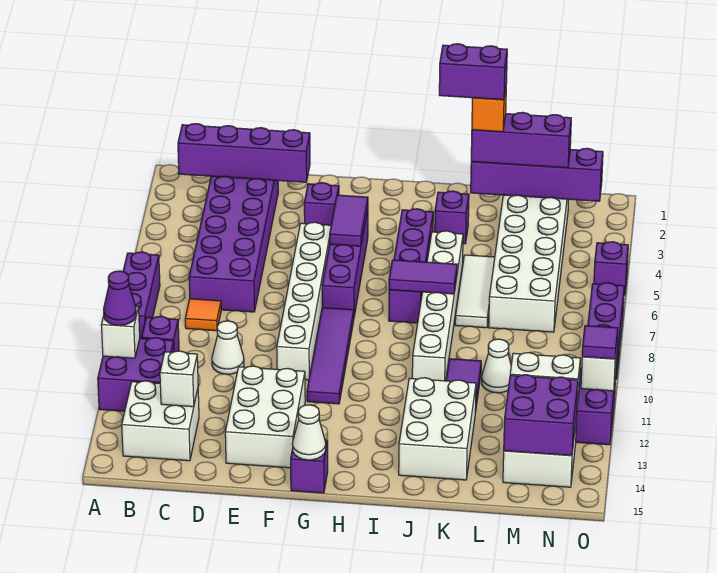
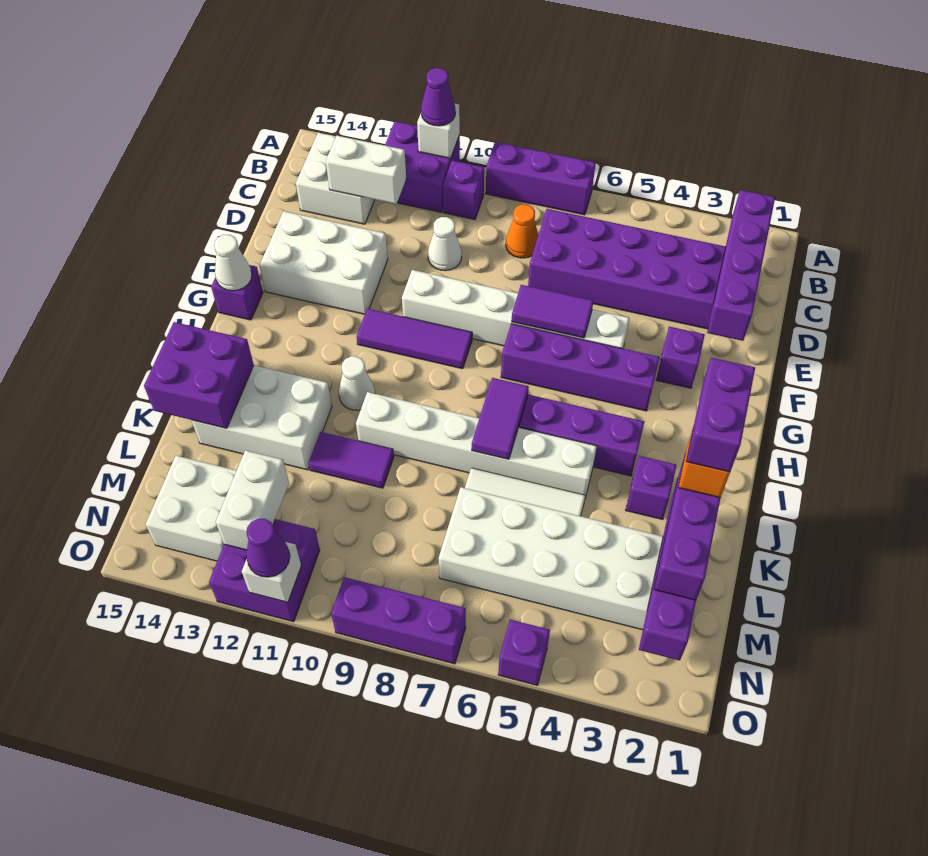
orange tile C8 level 1 -> orange cone C8 level 1
white brick C13 level 2 -> white brick C12:C13 level 2
purple tile G4:G5 level 2 -> purple tile F6:F7 level 2
purple tile G8:G11 level 1 -> purple tile G9:G11 level 1
white cone L10 level 1 -> white cone I11 level 1
purple brick M13:N14 level 2 -> purple brick J14:K15 level 2
purple tile O11 level 3 -> purple cone O11 level 3

